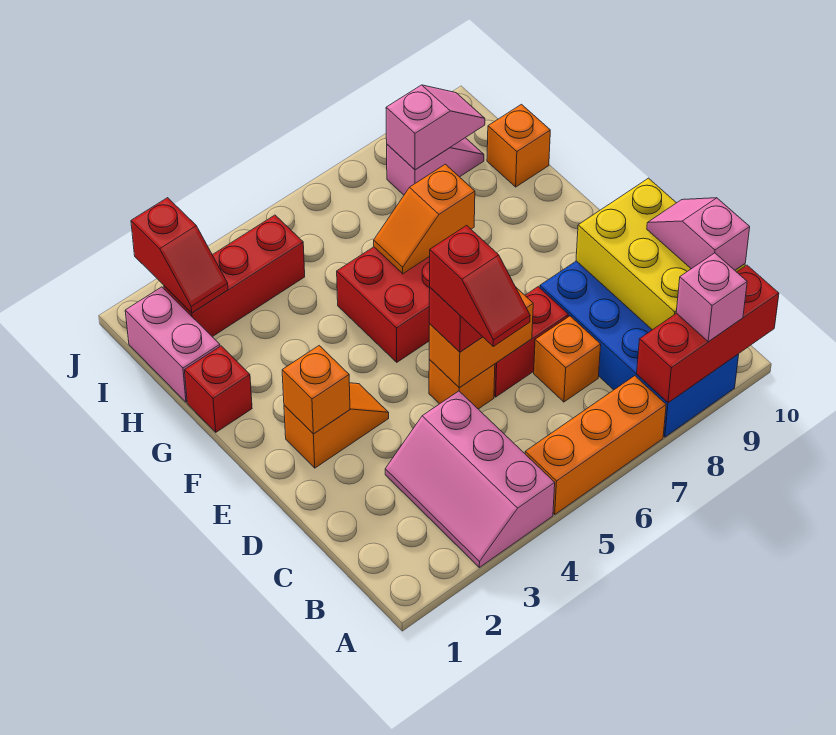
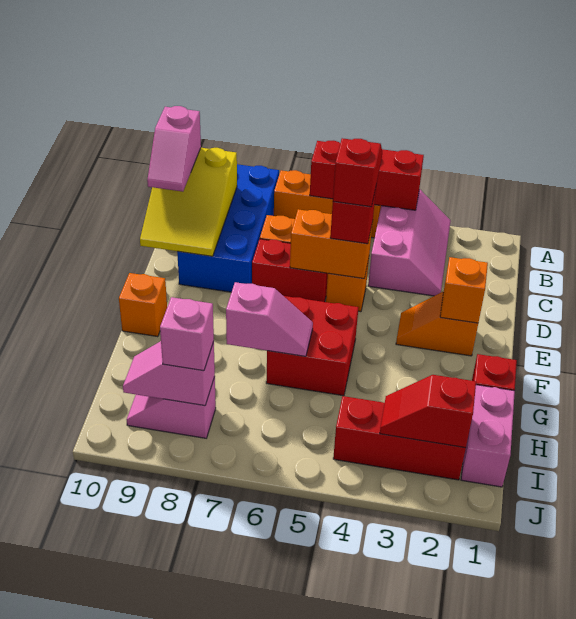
red brick A8:A10 level 2 -> red brick A4:A6 level 2
pink brick A9 level 3 -> pink brick I8 level 3
yellow brick B9:D10 level 2 -> yellow slope B9:D10 level 2 top B
orange slope G6:G7 level 2 top 7 -> pink slope G6:G7 level 2 top 7
orange brick H10 level 1 -> orange brick F10 level 1
red slope I2:J2 level 2 top J -> red slope I2:I3 level 2 top 2

